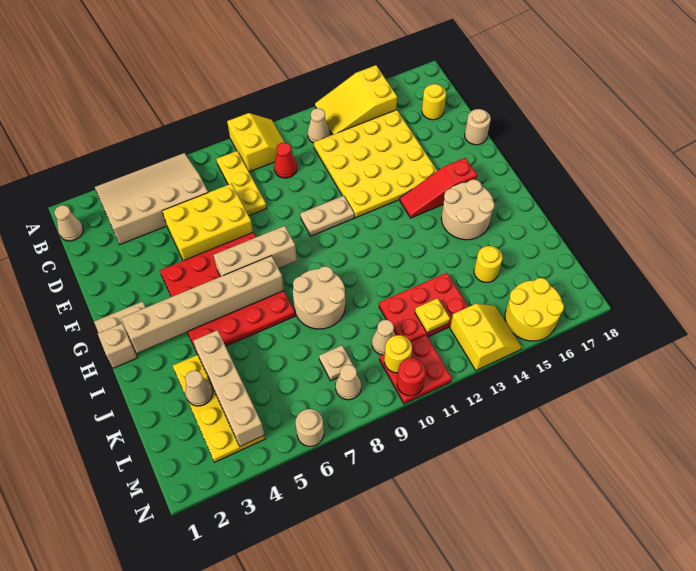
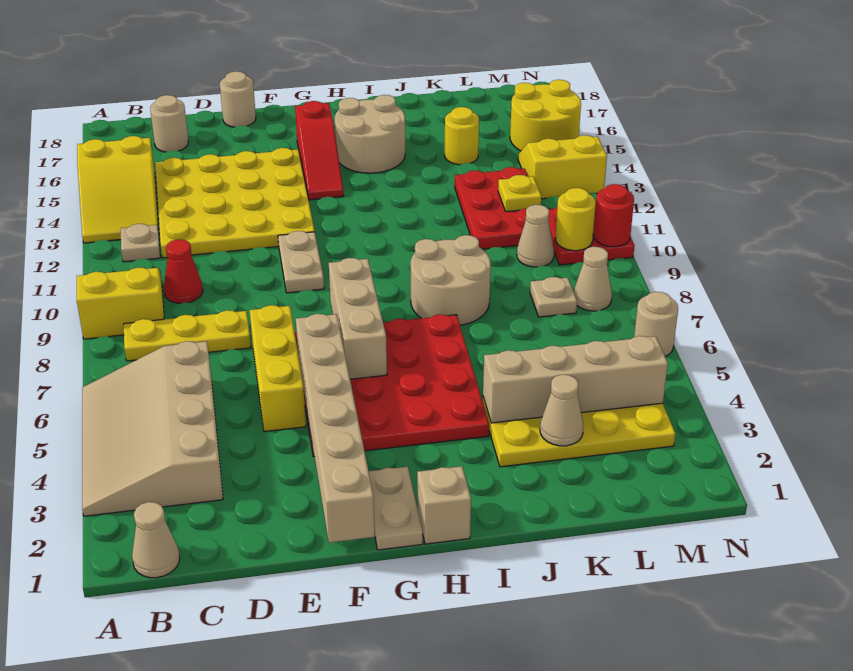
tan cone B12 level 1 -> tan plate B12 level 1
yellow round brick C17 level 1 -> tan round brick C17 level 1
yellow brick D5:E7 level 1 -> yellow brick E5:E7 level 1
tan brick H2:H7 level 2 -> tan brick F1:F6 level 2

